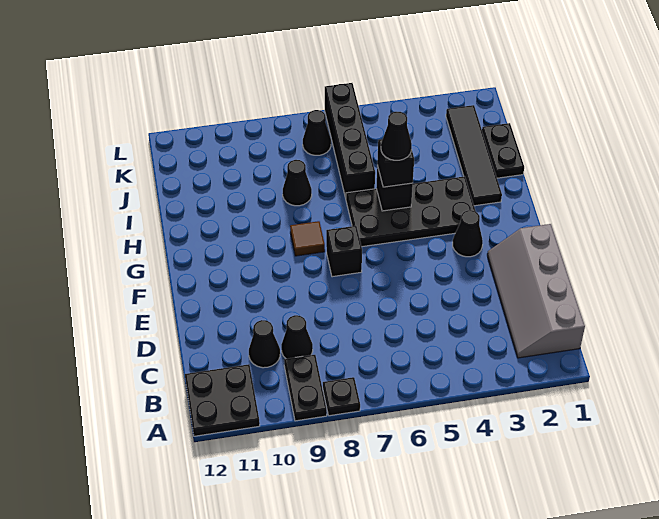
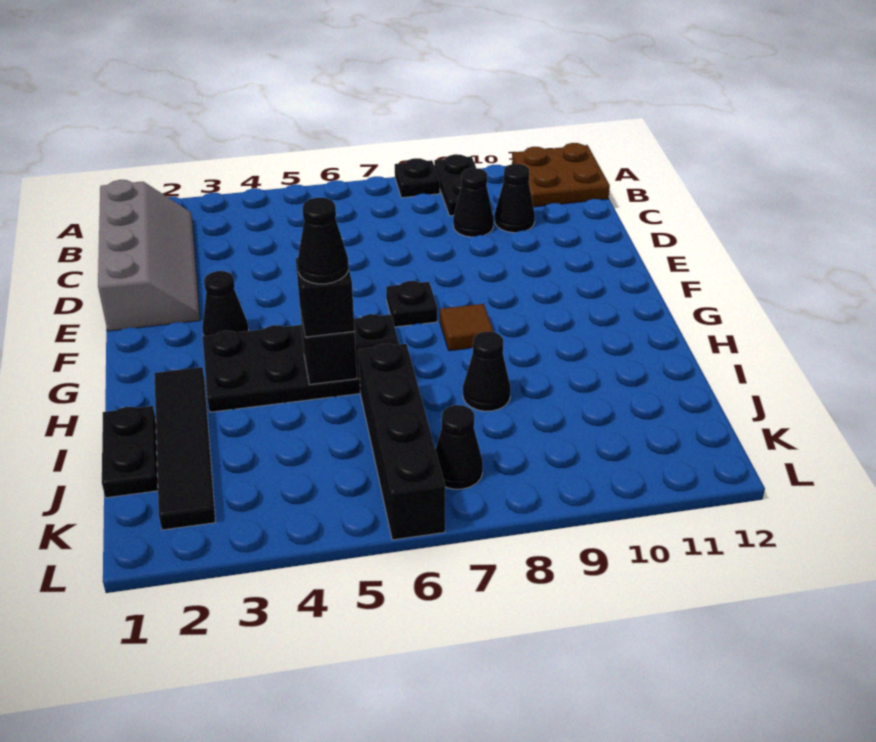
black plate A11:B12 level 1 -> brown plate A11:B12 level 1
black brick F7 level 1 -> black plate F7 level 1

